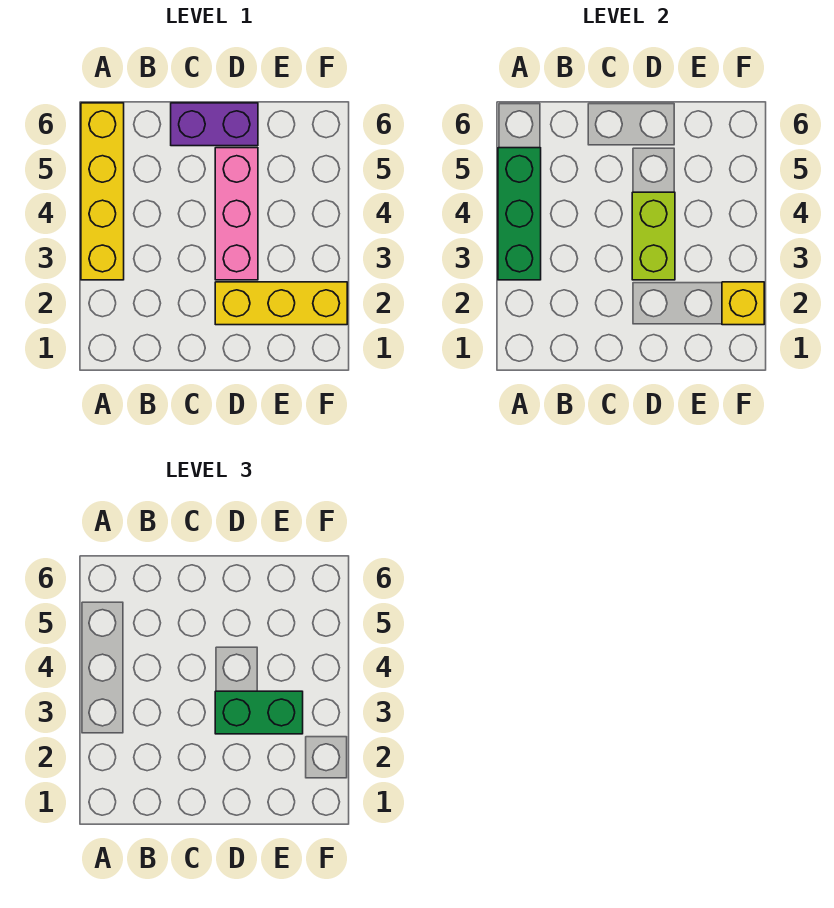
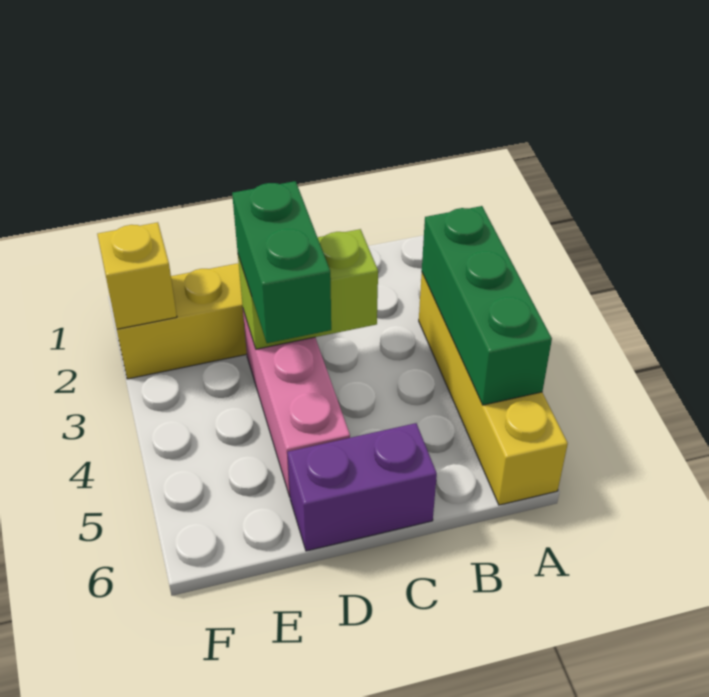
lime brick D3:D4 level 2 -> lime brick C3:D3 level 2
green brick D3:E3 level 3 -> green brick D3:D4 level 3

